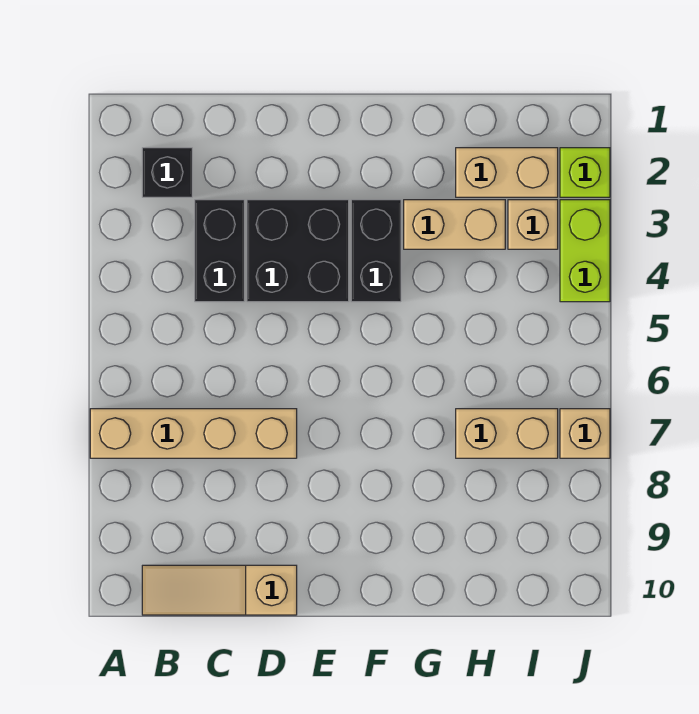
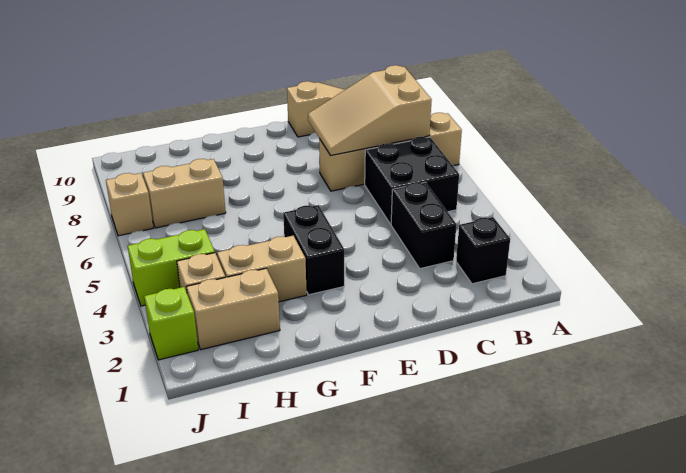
none -> tan slope B7:D8 level 2 top B
black brick D3:E4 level 1 -> black brick B5:C6 level 1
lime brick J3:J4 level 1 -> lime brick I4:J4 level 1

